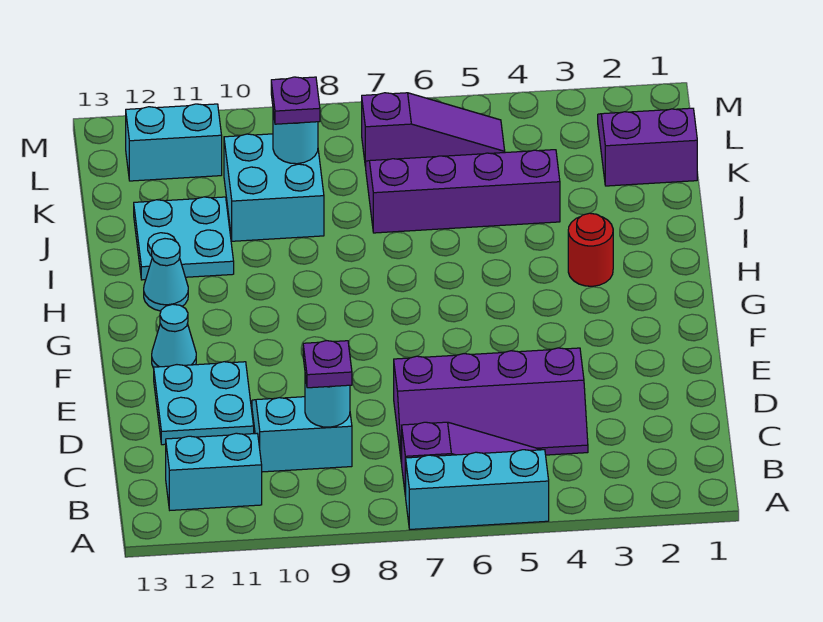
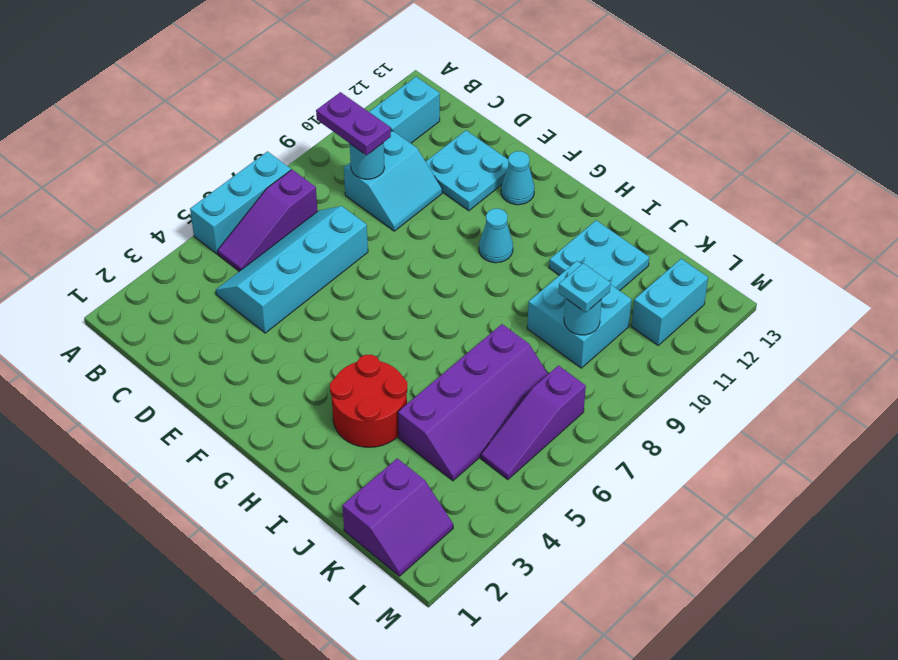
purple slope C4:D7 level 1 top D -> cyan slope C4:D7 level 1 top D
purple plate C9 level 3 -> purple plate B9:C9 level 3
red round brick H3 level 1 -> red round brick H3:I4 level 1
cyan cone H12 level 1 -> cyan cone G10 level 1
purple plate K9 level 3 -> cyan plate K9 level 3

